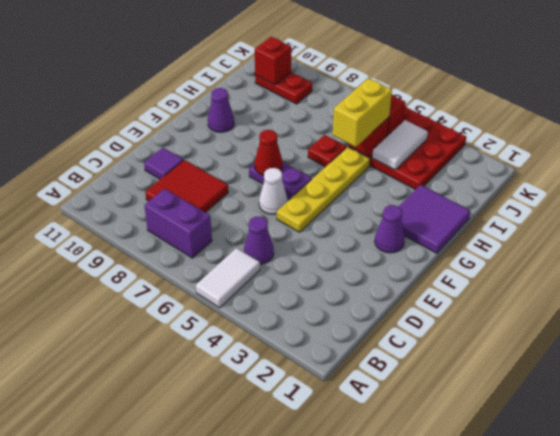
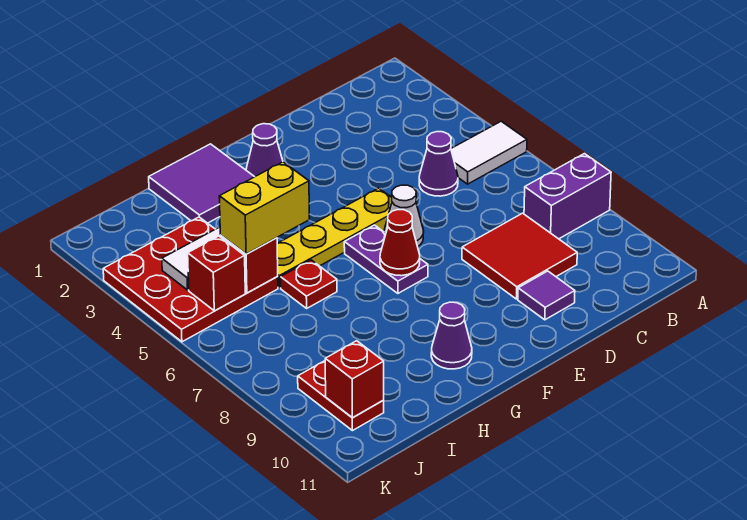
purple brick B7:B8 level 1 -> purple brick A8:B8 level 1

